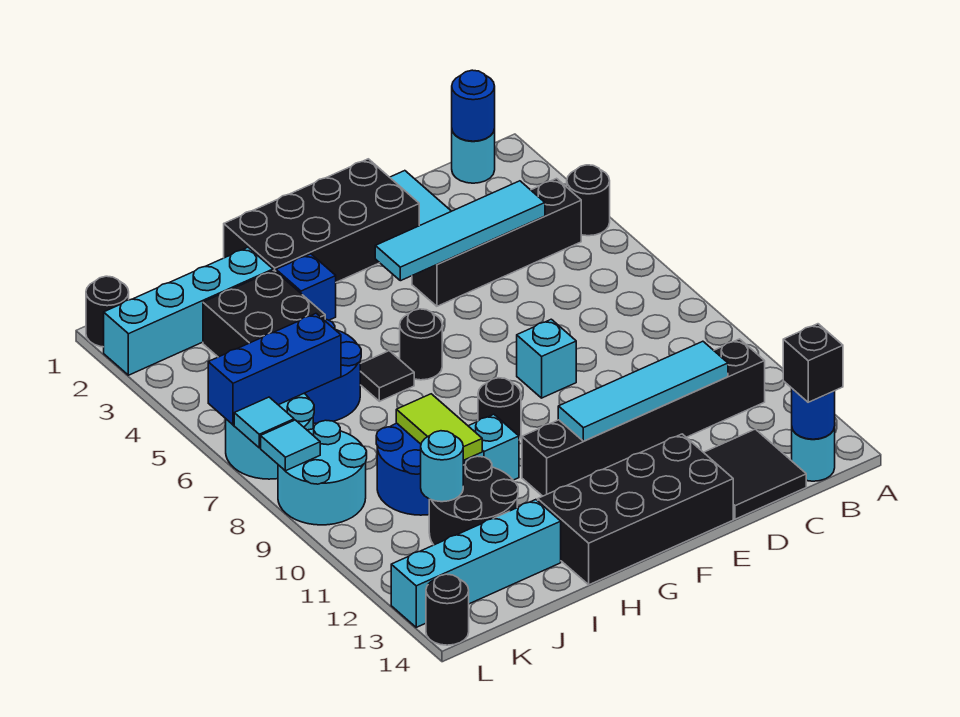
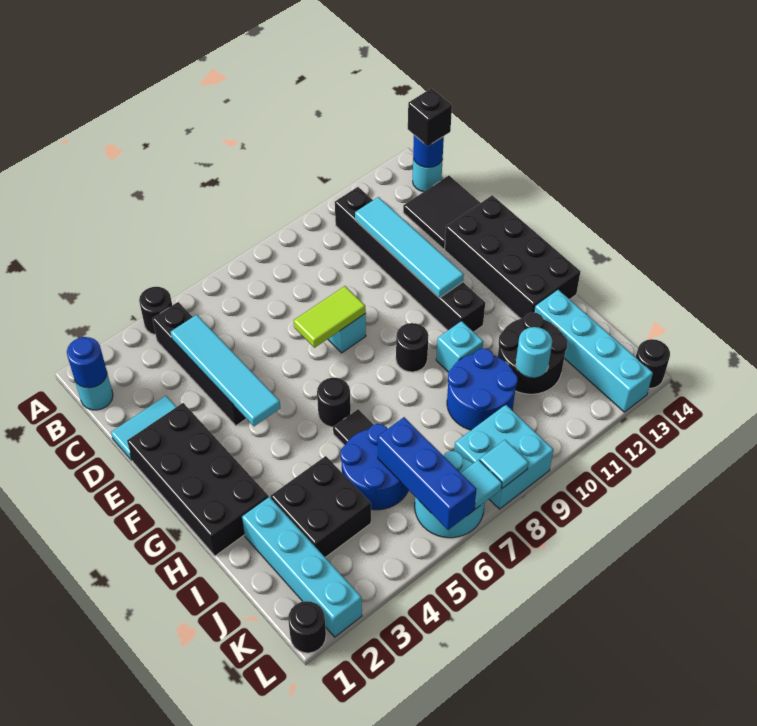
blue brick H3 level 1 -> none
lime tile I9:I10 level 2 -> lime tile E7:E8 level 2
cyan round brick K8:L9 level 1 -> cyan brick K8:L9 level 1

